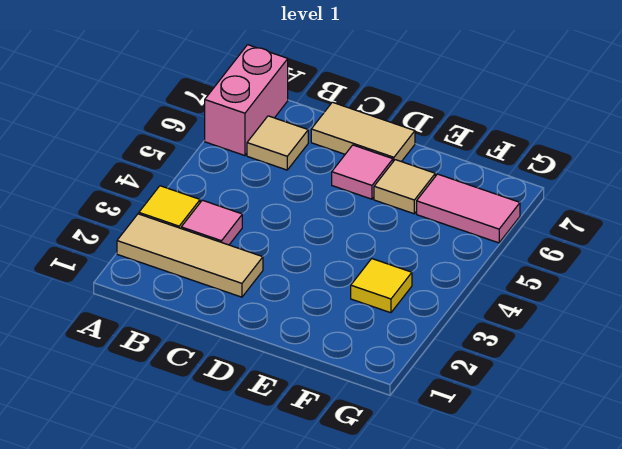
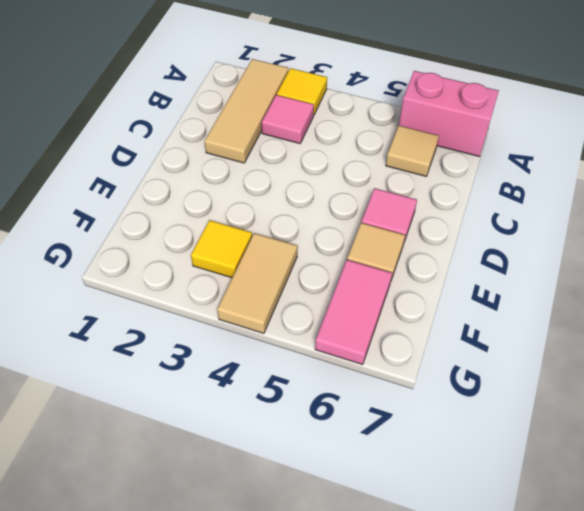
tan tile C7:D7 level 1 -> tan tile F4:G4 level 1

